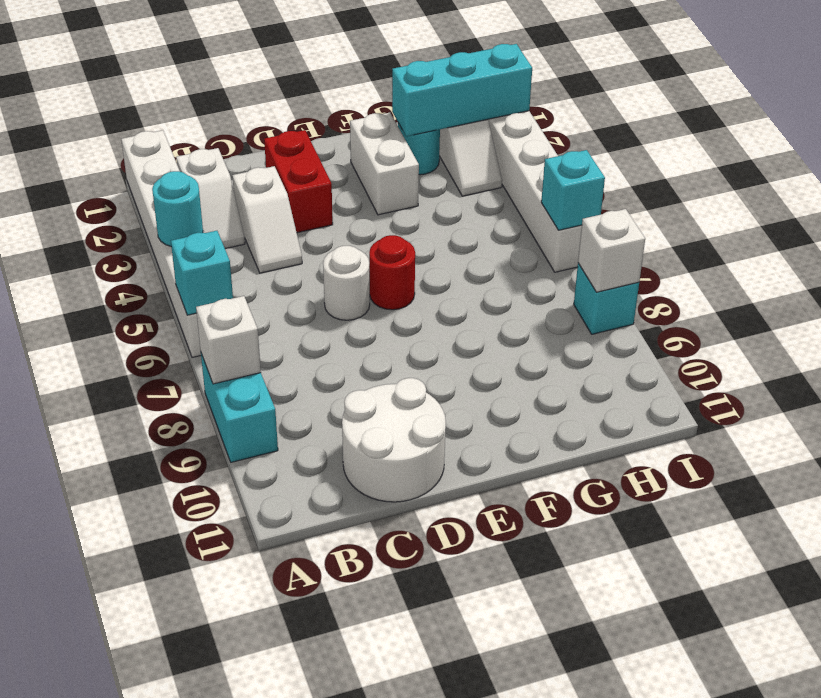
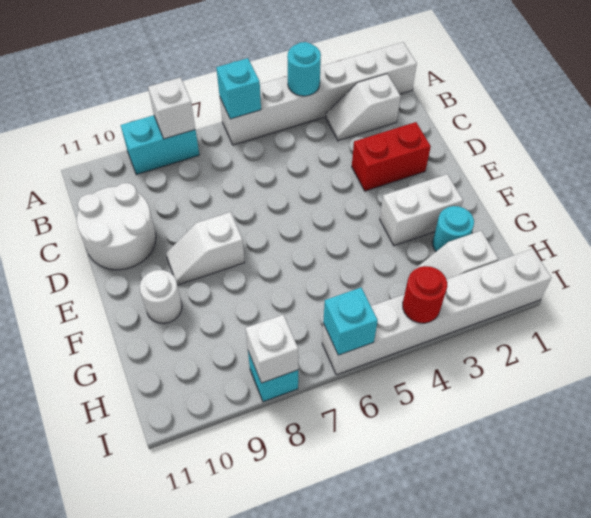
white slope C3:C4 level 1 top 3 -> white slope E8:E9 level 1 top 8
white round brick D6 level 1 -> white round brick F10 level 1
red round brick E6 level 1 -> red round brick I4 level 2
cyan brick G2:I2 level 2 -> none

